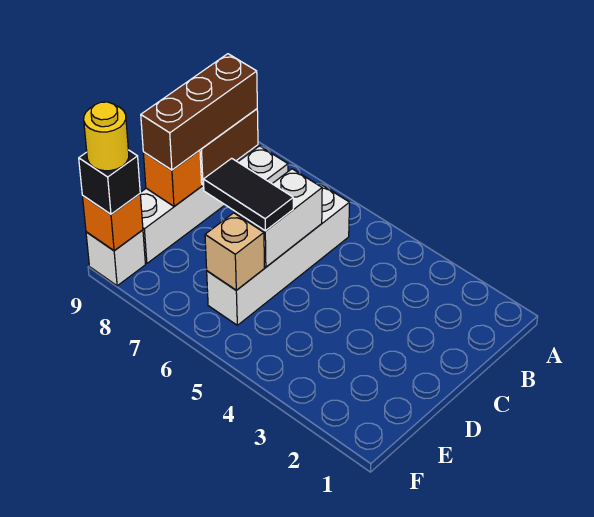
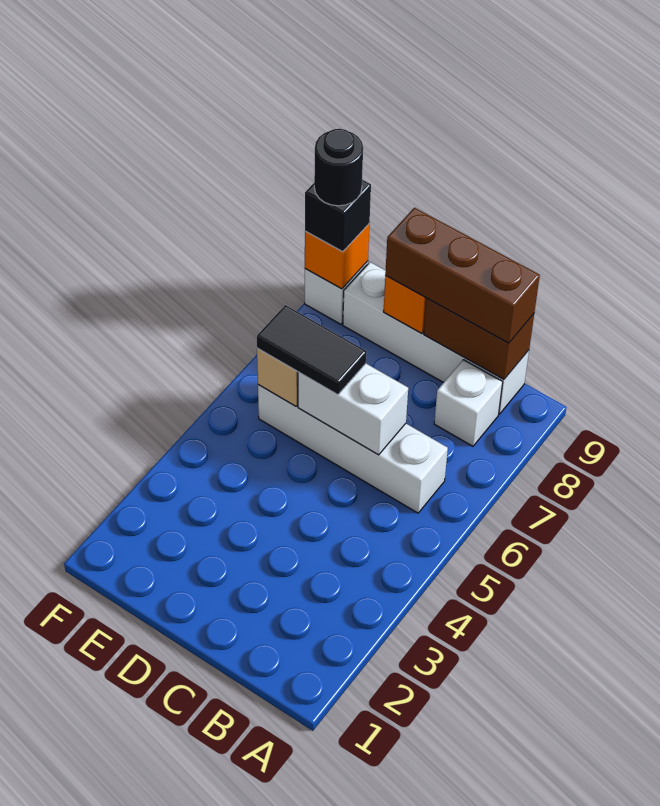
black tile D6:D7 level 3 -> black tile D6:E6 level 3
yellow round brick F9 level 4 -> black round brick F9 level 4

